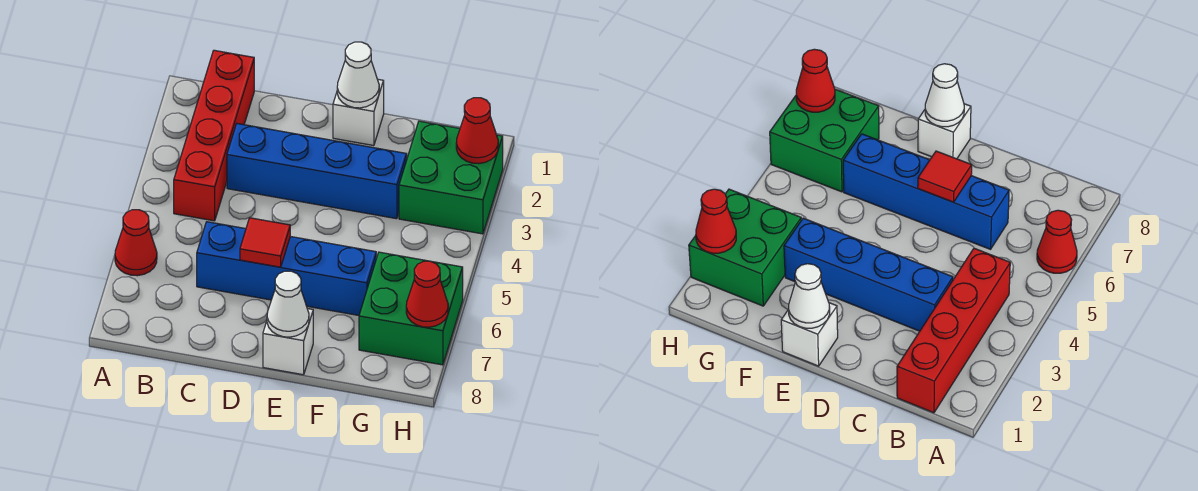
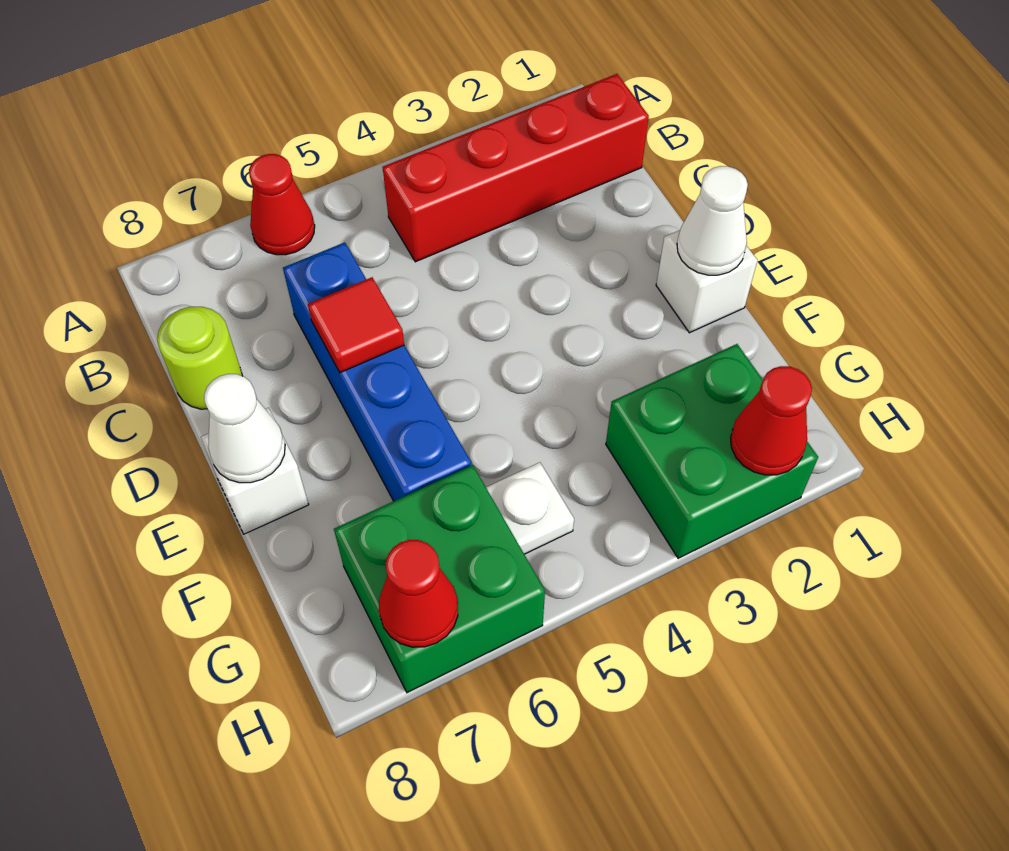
blue brick C3:F3 level 1 -> none
none -> lime round brick C8 level 1
none -> white plate G5 level 1

